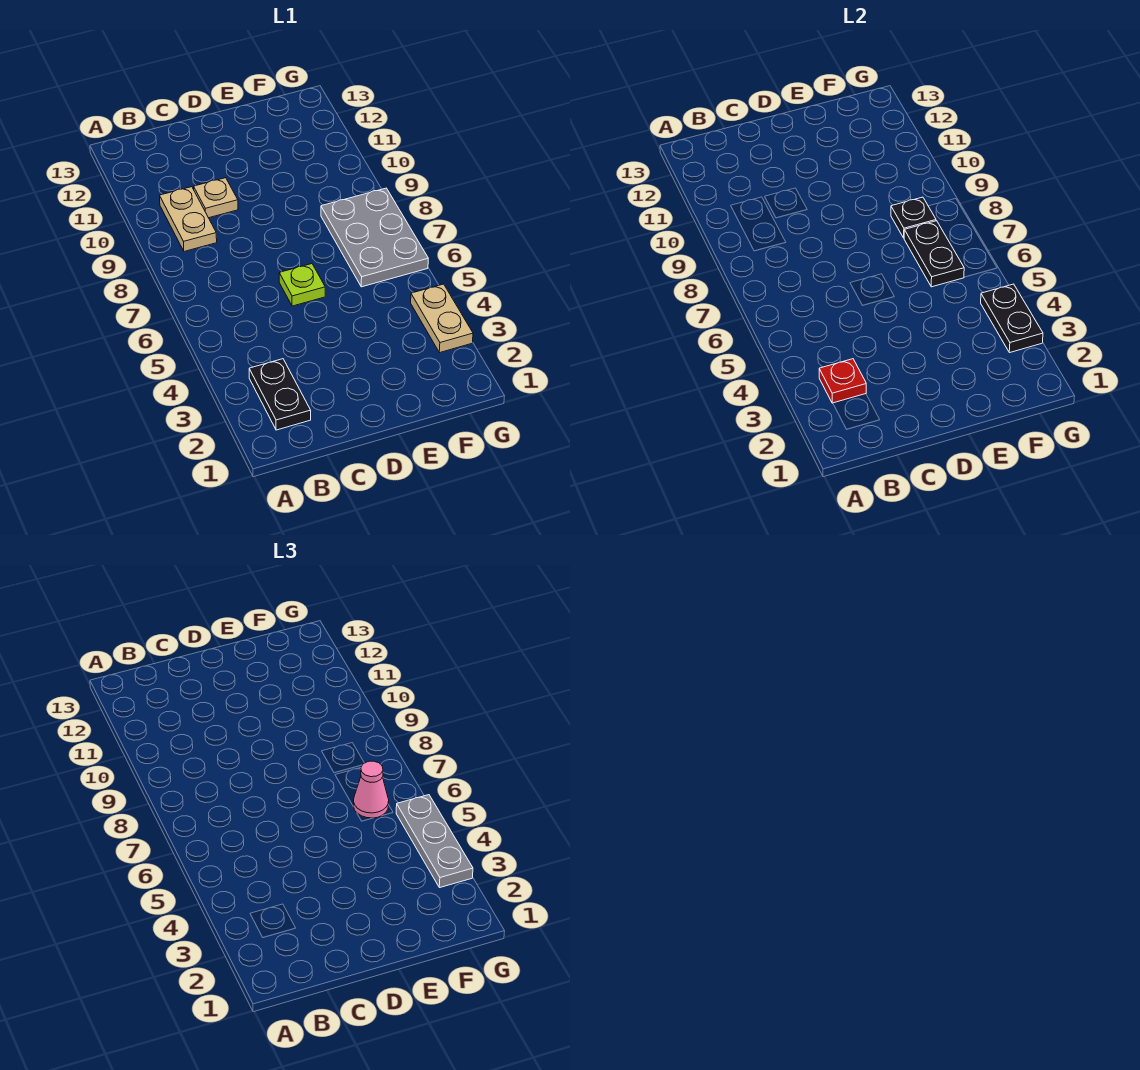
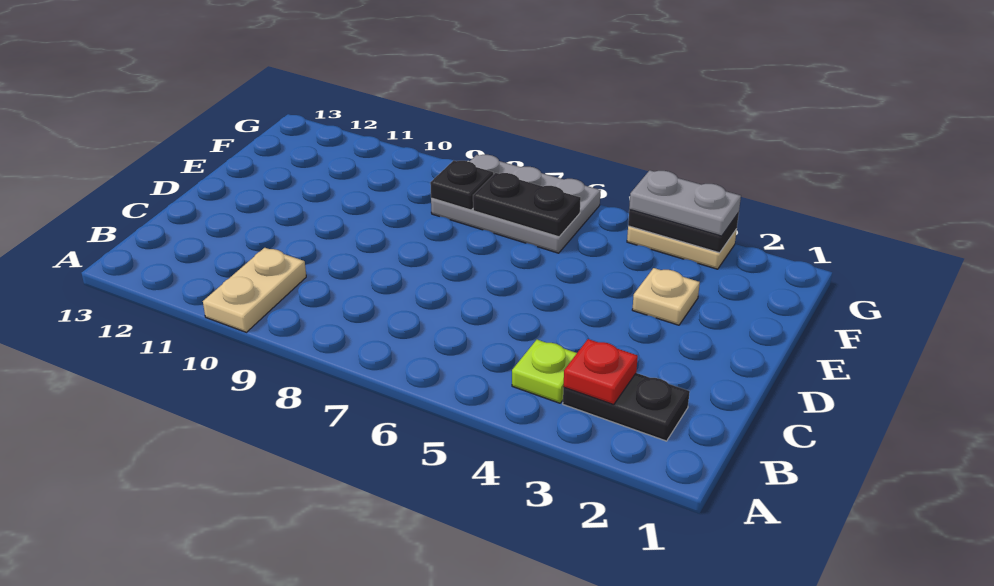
tan plate B9:B10 level 1 -> tan plate A10:B10 level 1
tan plate C10 level 1 -> tan plate E3 level 1
lime plate D6 level 1 -> lime plate B4 level 1
pink cone F6 level 3 -> none
grey plate G3:G5 level 3 -> grey plate G3:G4 level 3

